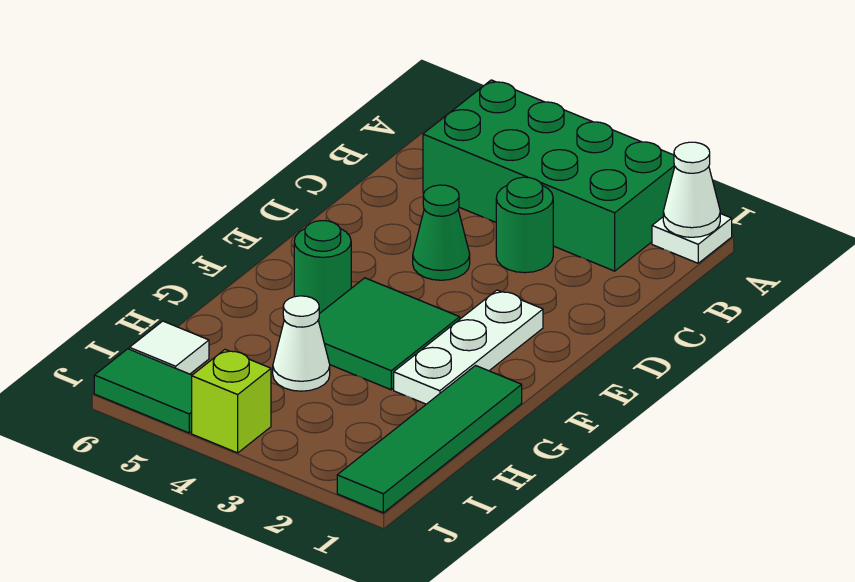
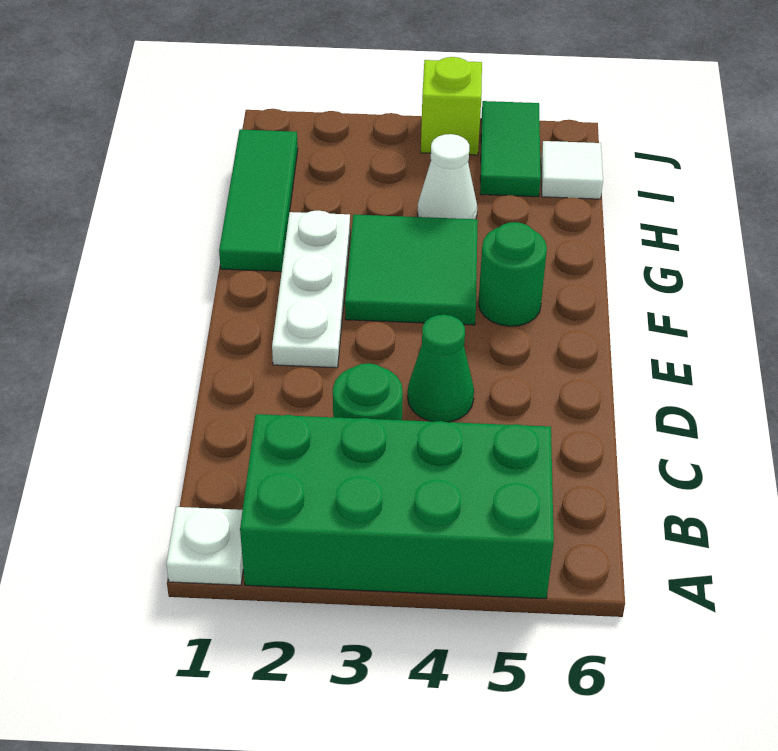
white cone A1 level 2 -> none
green tile G1:J1 level 1 -> green tile G1:I1 level 1
green tile J5:J6 level 1 -> green tile I5:J5 level 1

